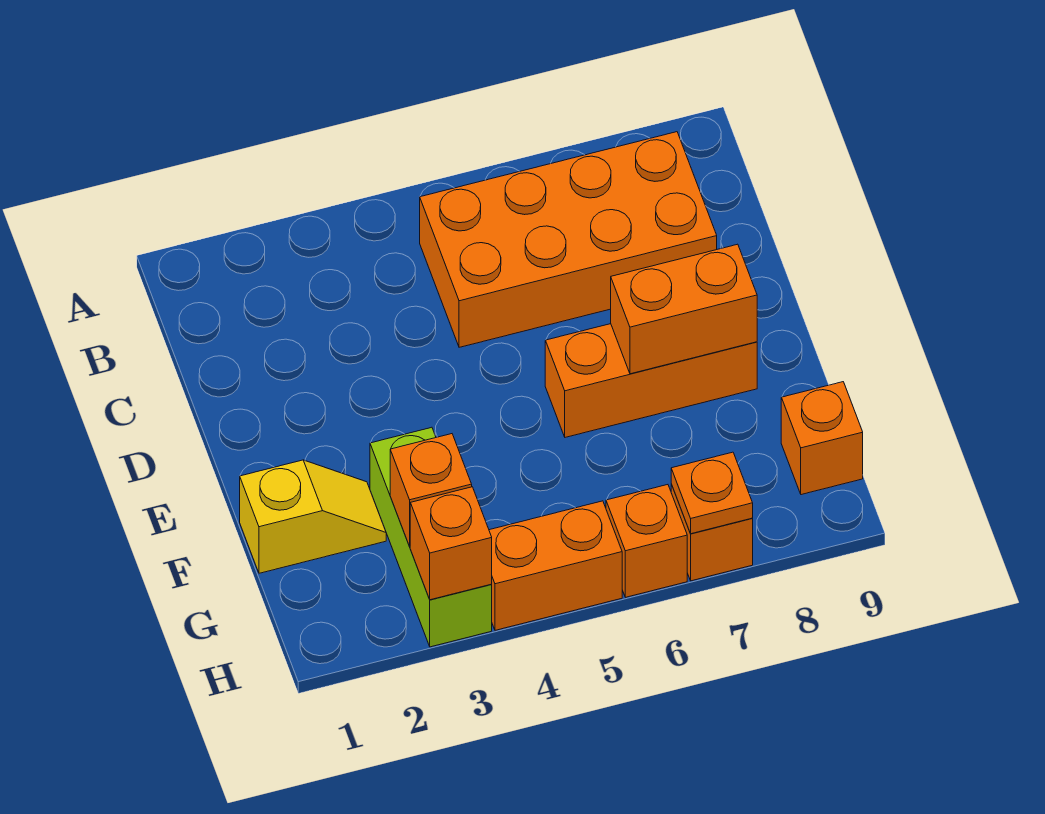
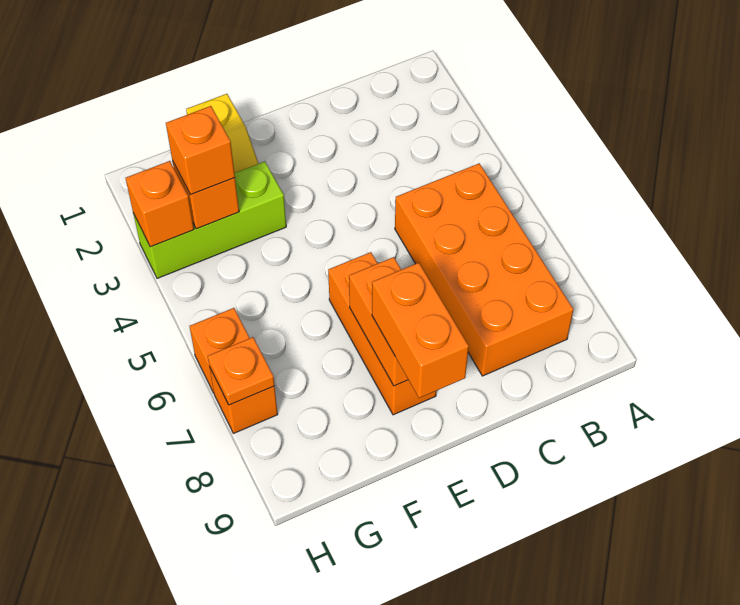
orange brick G9 level 1 -> orange brick G3 level 3
orange brick H4:H5 level 1 -> orange brick E8:E9 level 3

